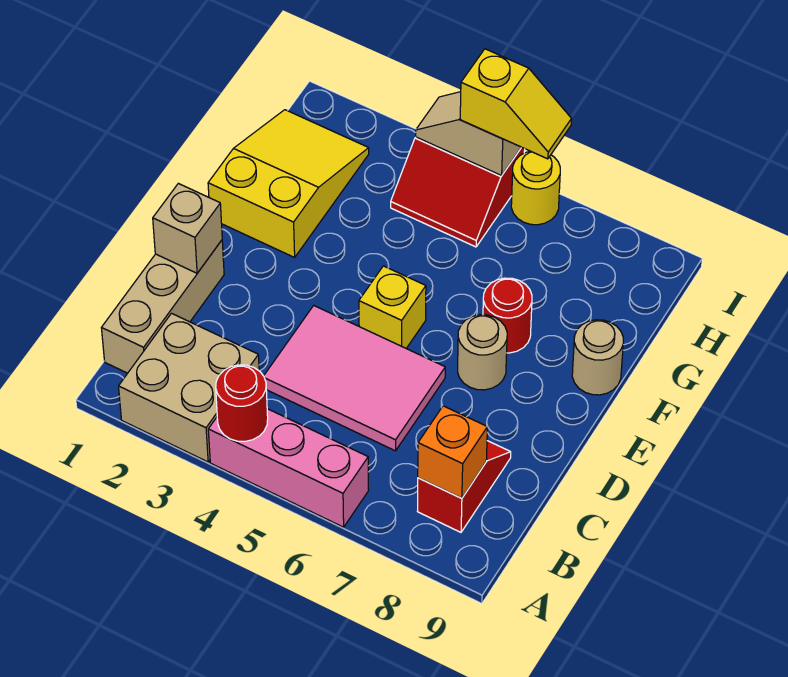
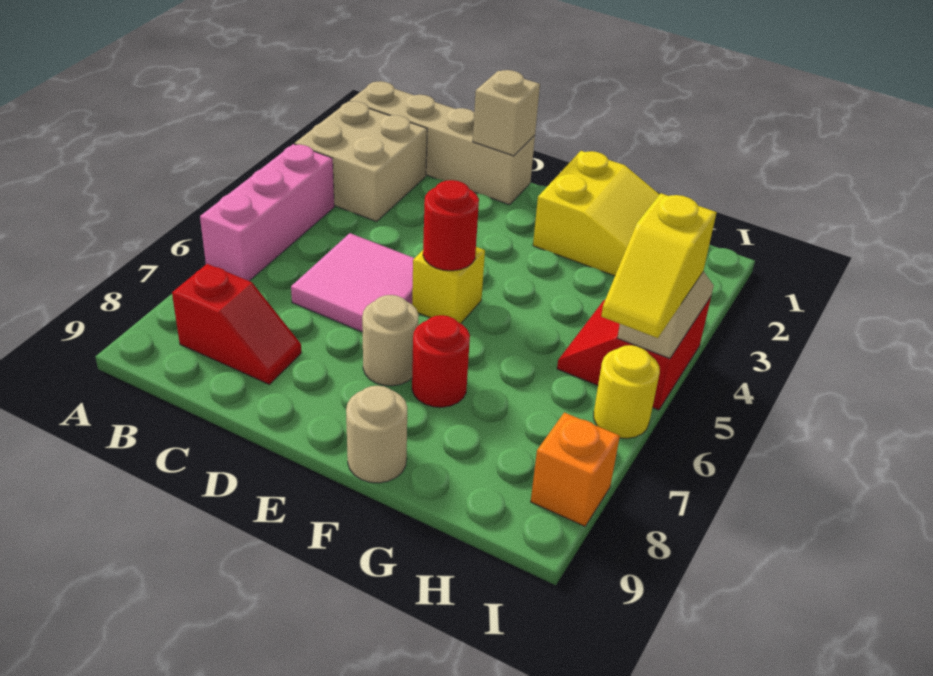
red round brick A4 level 2 -> red round brick E5 level 2
tan brick B1:D1 level 1 -> tan brick A1:D1 level 1
orange brick B8 level 2 -> orange brick I8 level 1
pink tile C4:D6 level 1 -> pink tile C5:D6 level 1

